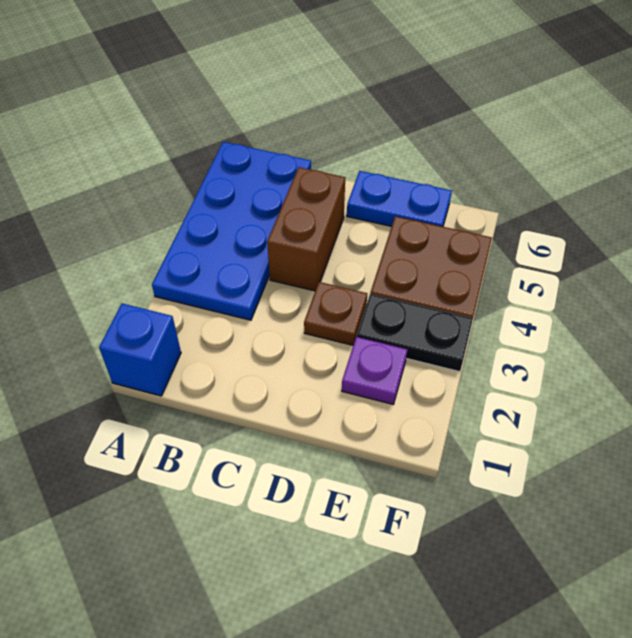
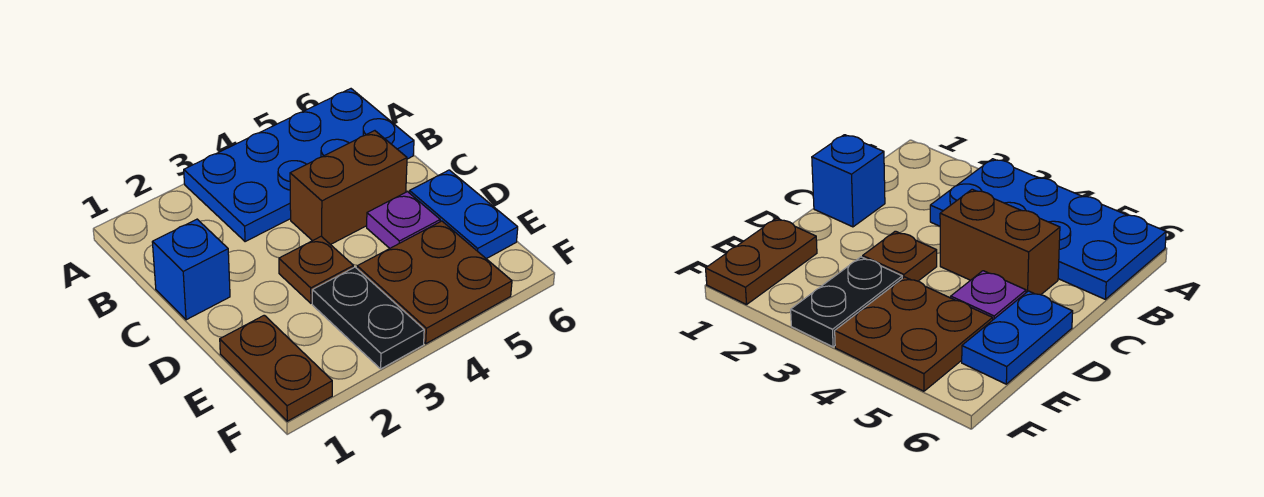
blue brick A1 level 1 -> blue brick C1 level 1
none -> brown plate E1:F1 level 1
purple plate E2 level 1 -> purple plate D5 level 1

